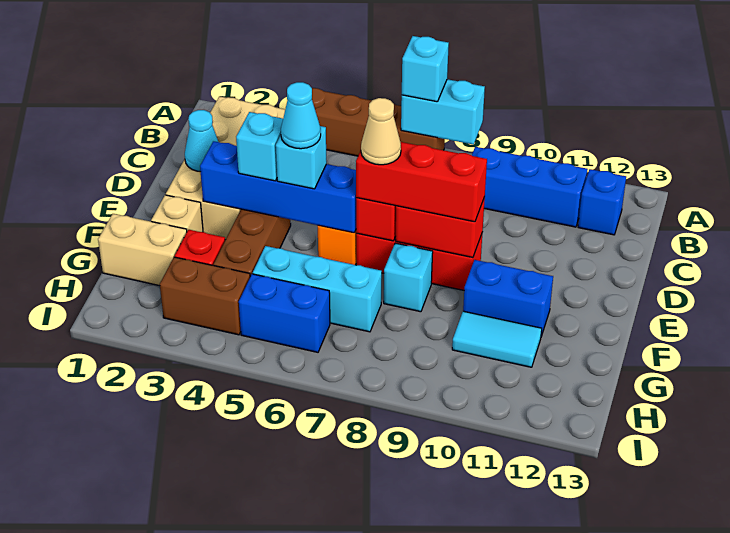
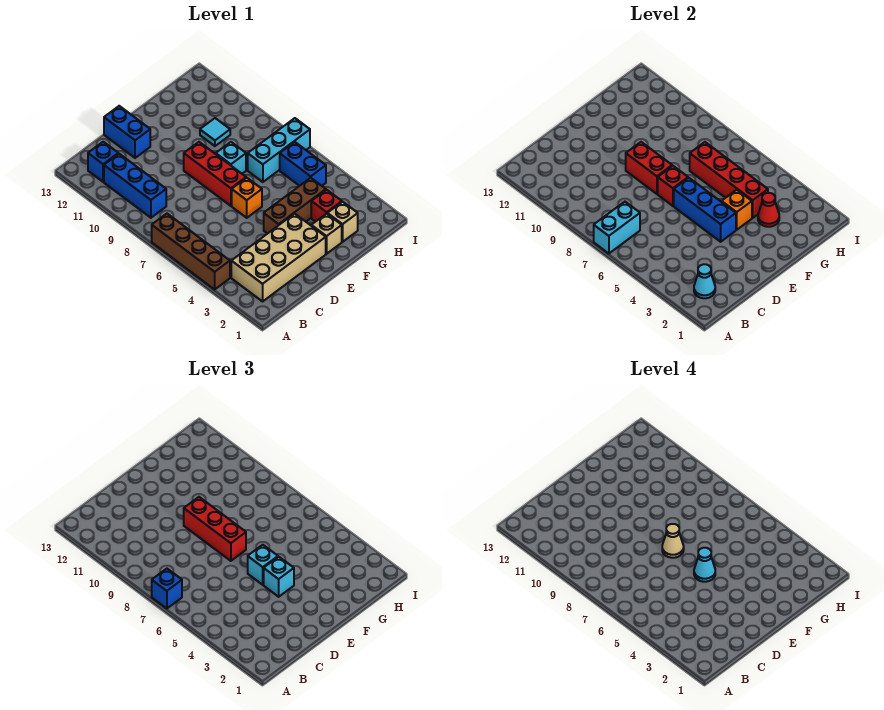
cyan brick A7:A8 level 2 -> cyan brick A7:B7 level 2
cyan brick A7 level 3 -> blue brick A7 level 3
cyan cone D2 level 2 -> cyan cone B2 level 2
blue brick E3:E6 level 2 -> blue brick E4:E6 level 2
none -> orange brick F4 level 2
blue brick F10:F11 level 1 -> blue brick D12:D13 level 1
tan brick G1:G2 level 1 -> tan brick G2 level 1
none -> red cone G3 level 2
none -> red brick G4:G7 level 2
cyan brick G5:G7 level 1 -> cyan brick G7:I7 level 1
cyan tile G10:G11 level 1 -> cyan tile G10 level 1
brown brick H3:H4 level 1 -> none

